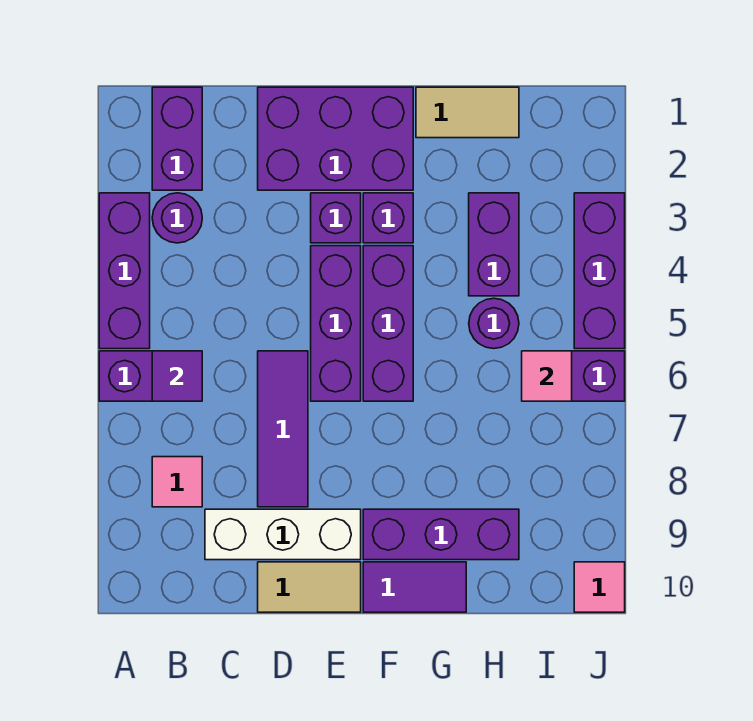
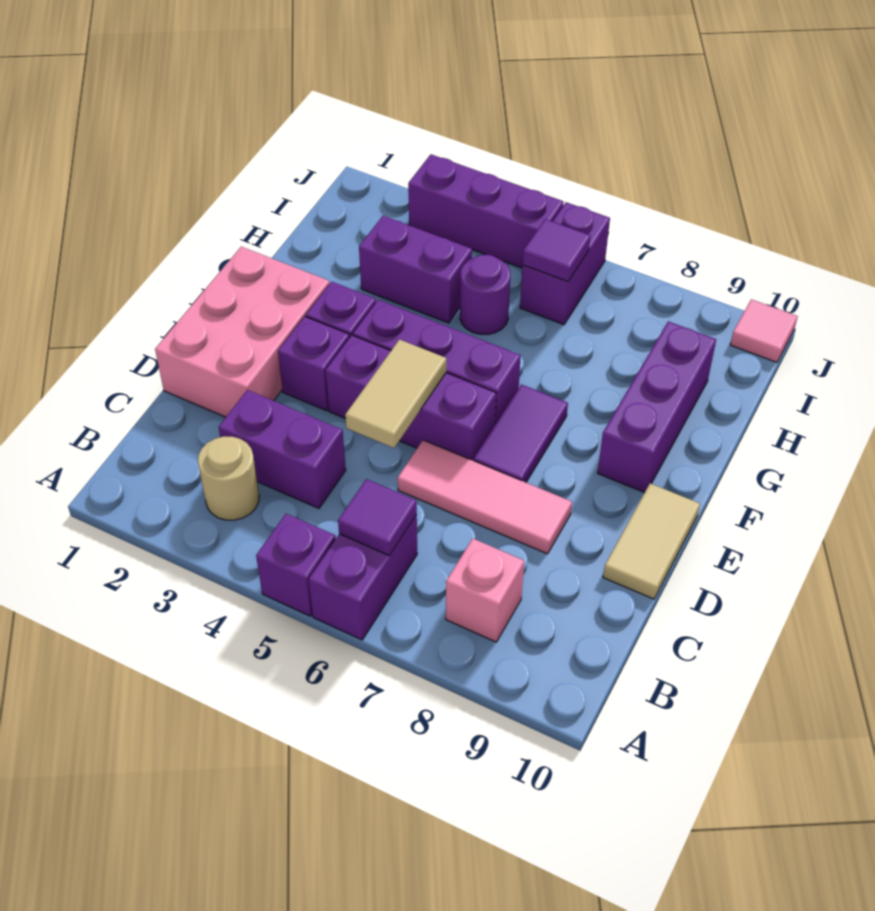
purple brick A3:A5 level 1 -> purple brick A5 level 1
purple brick B1:B2 level 1 -> purple brick C3:C4 level 1
purple round brick B3 level 1 -> tan round brick B3 level 1
pink tile B8 level 1 -> pink brick B8 level 1
white brick C9:E9 level 1 -> none
purple brick D1:F2 level 1 -> pink brick D1:F2 level 1
purple tile D6:D8 level 1 -> pink tile D6:D8 level 1
purple tile F10:G10 level 1 -> purple tile E7:F7 level 1
tan tile G1:H1 level 1 -> tan tile D5:E5 level 2
pink tile I6 level 2 -> purple tile I6 level 2

